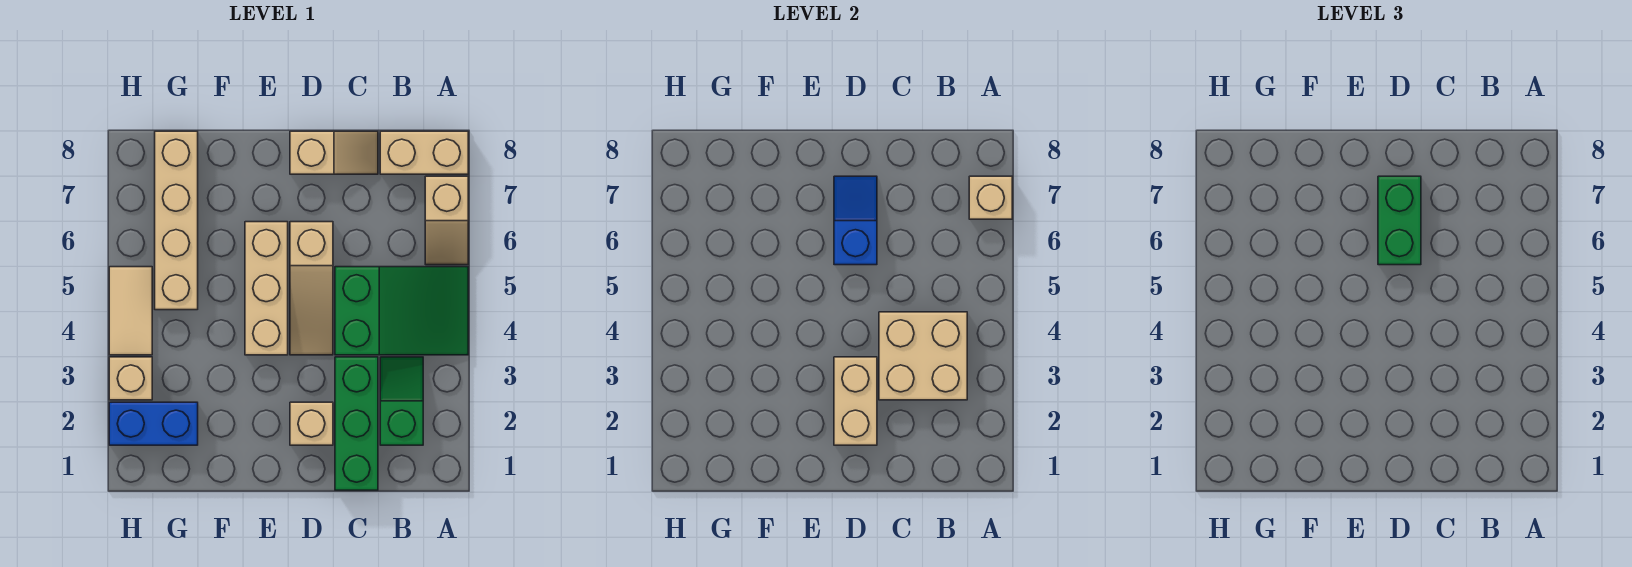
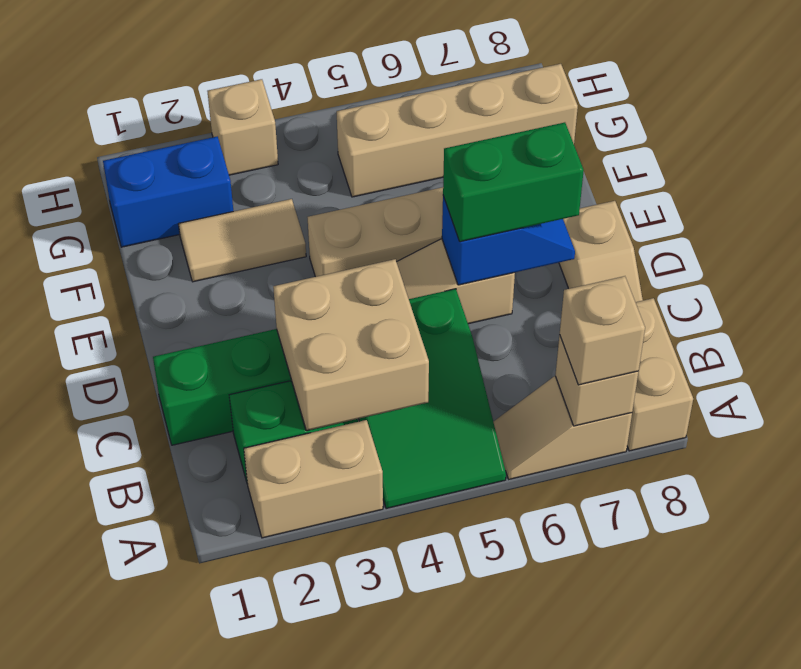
tan brick D2 level 1 -> tan brick A7 level 3
tan brick D2:D3 level 2 -> tan brick A2:A3 level 1
blue brick G2:H2 level 1 -> blue brick G1:G2 level 1
tan tile H4:H5 level 1 -> tan tile F2:F3 level 1

